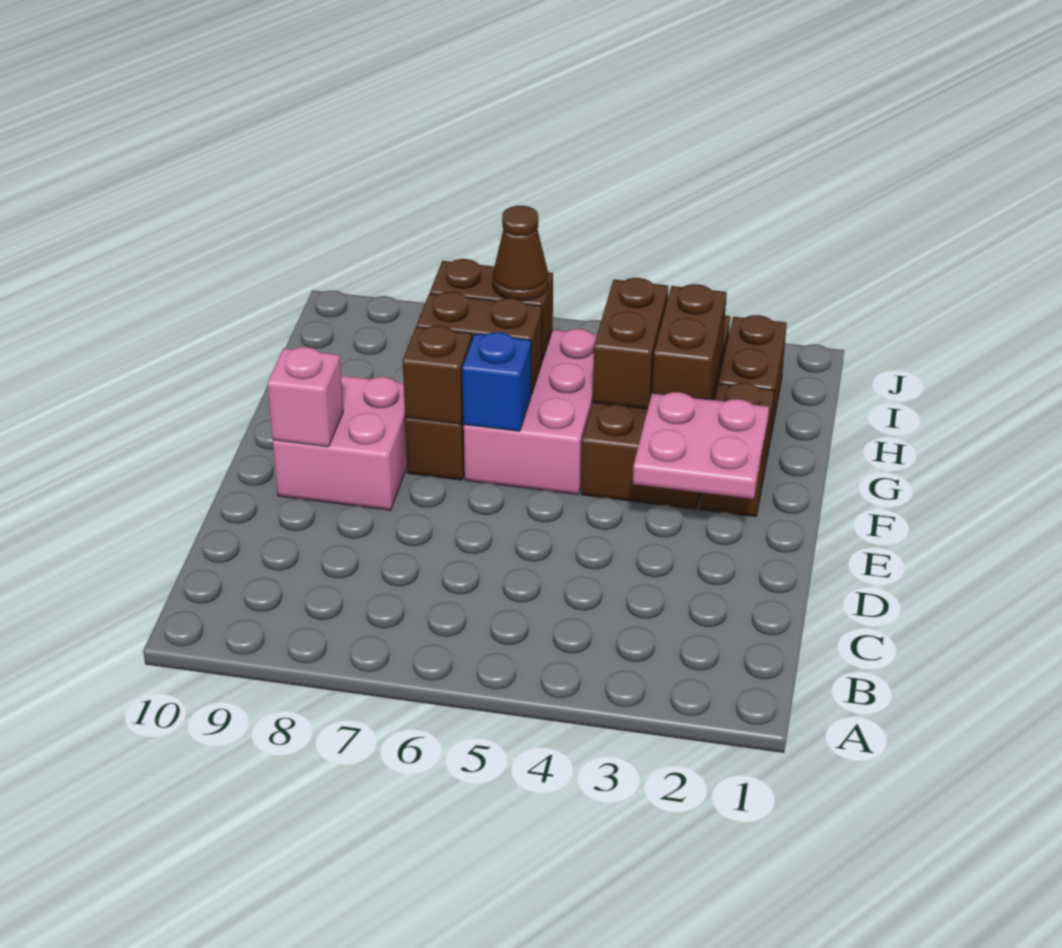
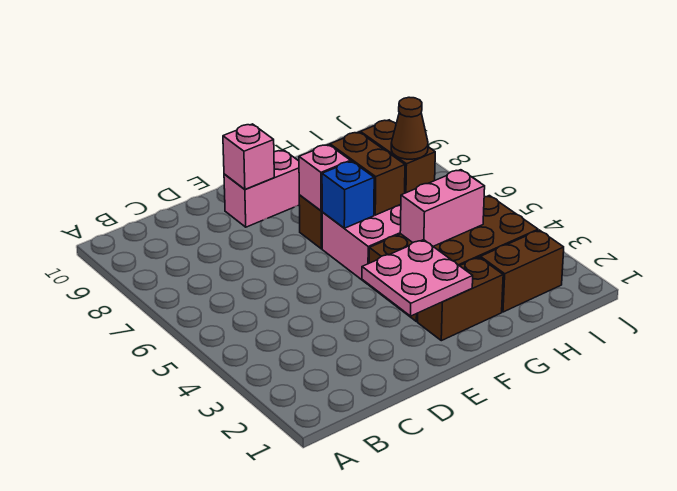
pink brick E8:F9 level 1 -> pink brick E9:F9 level 1
brown brick F7 level 2 -> pink brick F7 level 2
brown brick G3:H3 level 2 -> none
brown brick G4:H4 level 2 -> pink brick G4:H4 level 2

